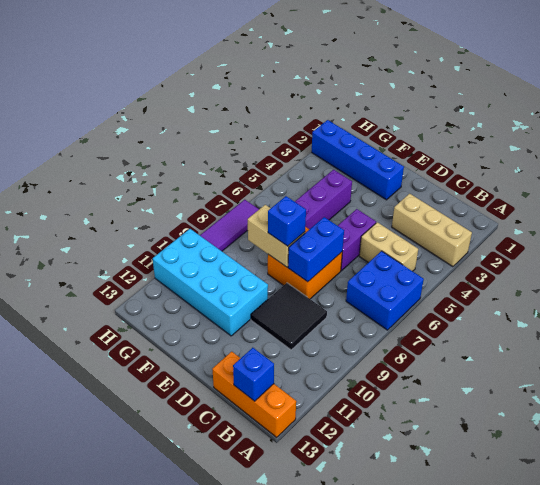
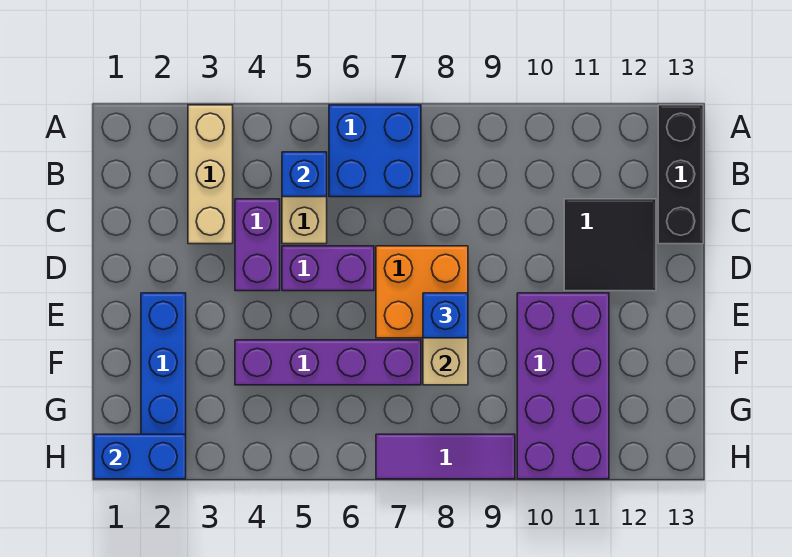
orange brick A13:C13 level 1 -> black brick A13:C13 level 1
blue brick B13 level 2 -> blue brick B5 level 2
none -> purple brick C4:D4 level 1
black tile C9:D10 level 1 -> black tile C11:D12 level 1
blue brick D7:D8 level 2 -> blue brick H1:H2 level 2
cyan brick E10:H11 level 1 -> purple brick E10:H11 level 1

